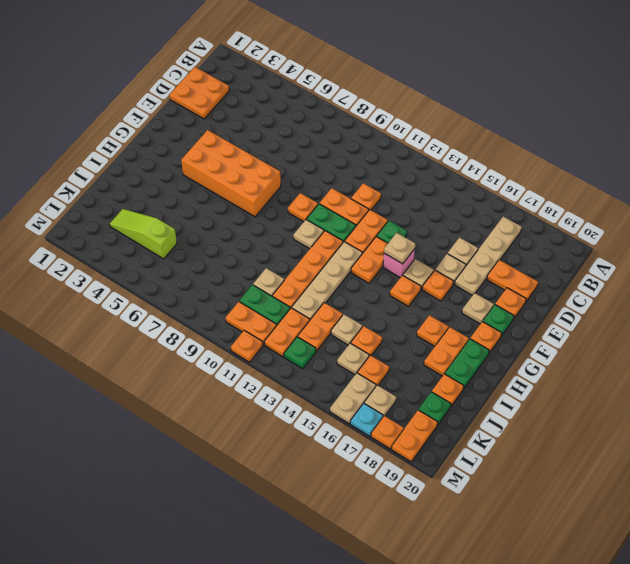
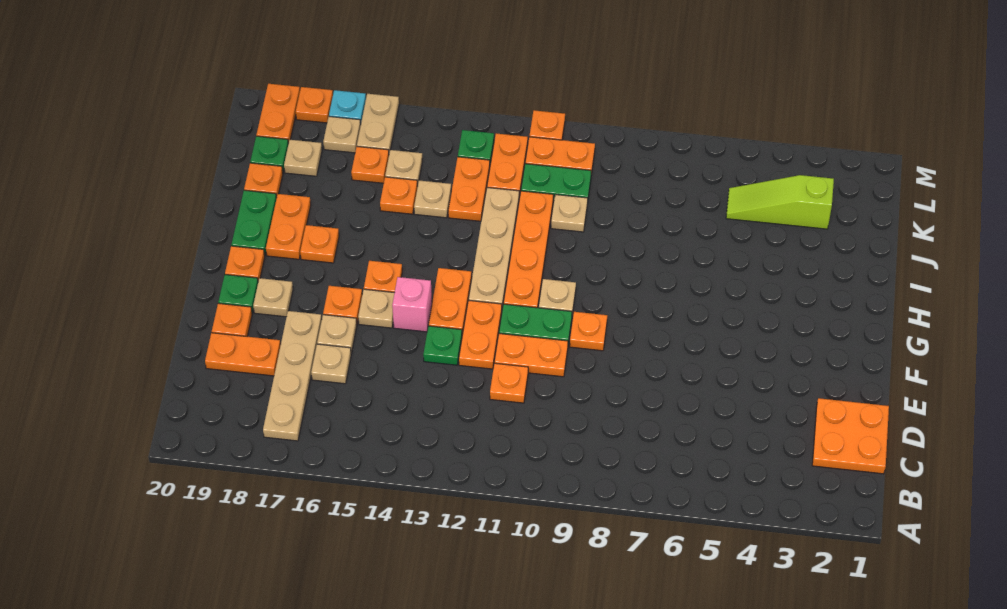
orange brick F4:G7 level 1 -> none
tan plate F14 level 2 -> tan plate K18 level 1
lime slope K3:K5 level 1 top 5 -> lime slope K3:K5 level 1 top 3

